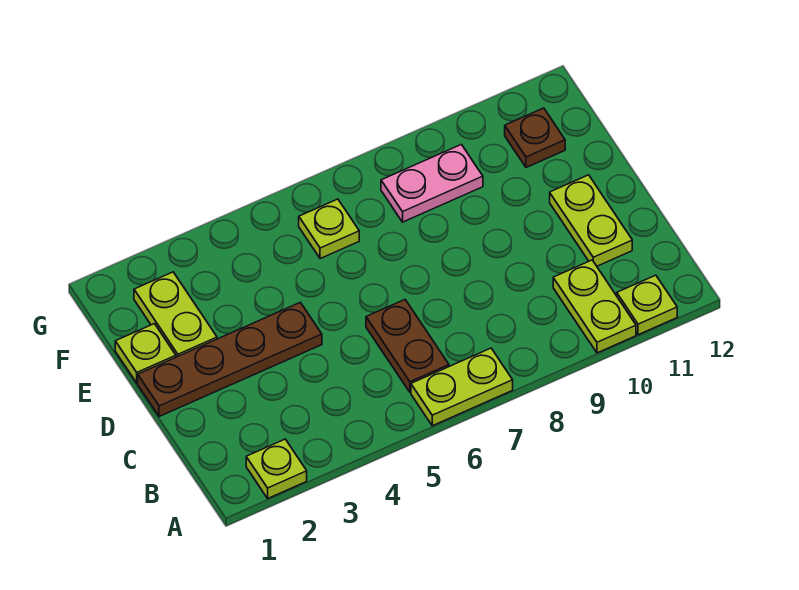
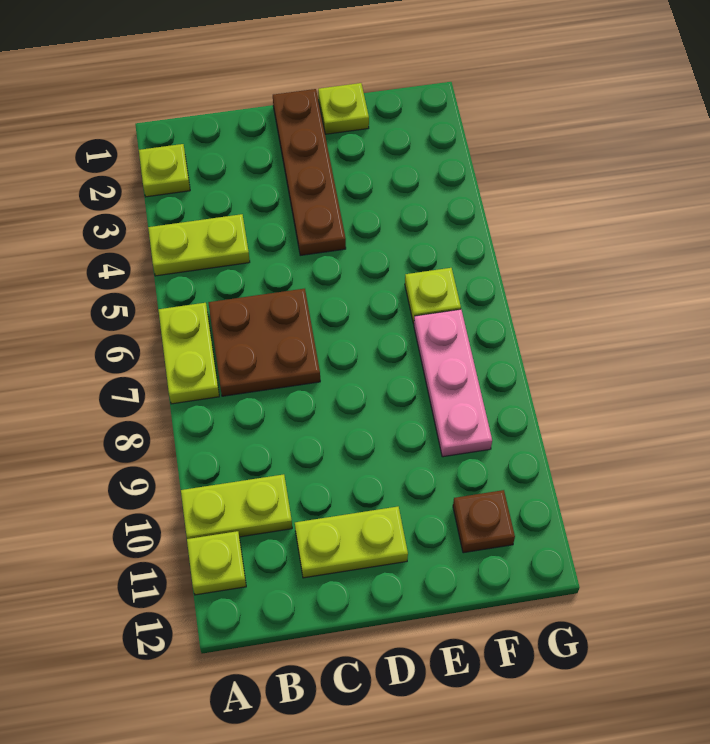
brown plate B6:C6 level 1 -> brown plate B6:C7 level 1
lime plate E2:F2 level 1 -> lime plate A4:B4 level 1
pink plate F8:F9 level 1 -> pink plate F7:F9 level 1

